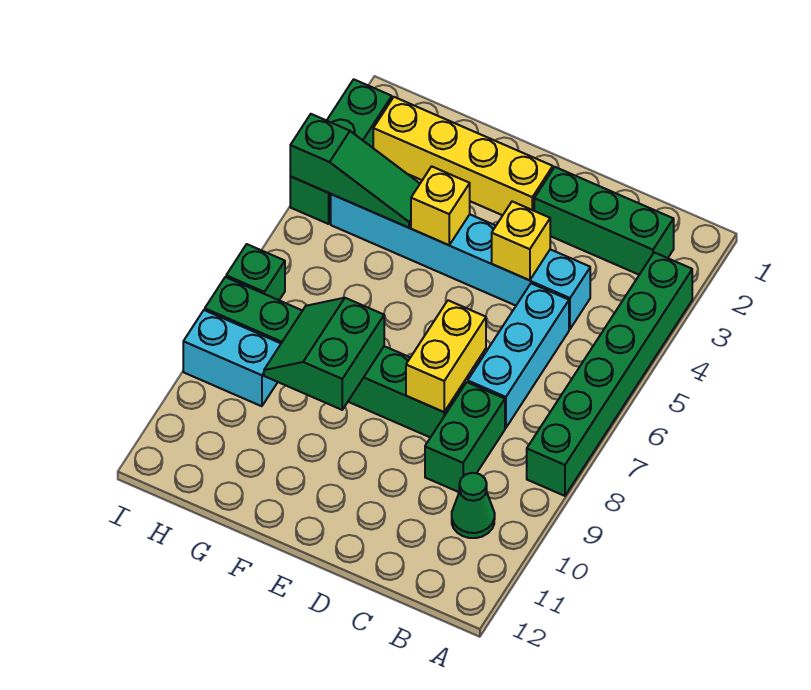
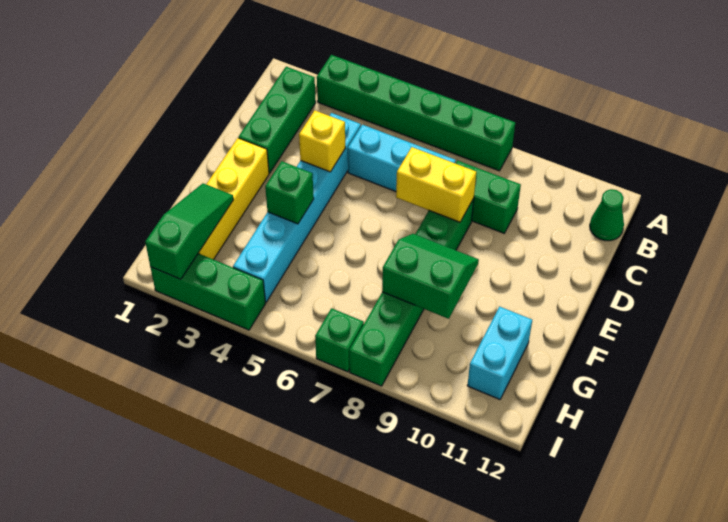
green cone B10 level 1 -> green cone B12 level 1
yellow brick F4 level 2 -> green brick F4 level 2
green slope F8:G9 level 2 top F -> green slope F8:G9 level 2 top G
green slope G4:I4 level 2 top I -> green slope G2:I2 level 2 top I
cyan brick H9:I9 level 1 -> cyan brick G11:H11 level 1

